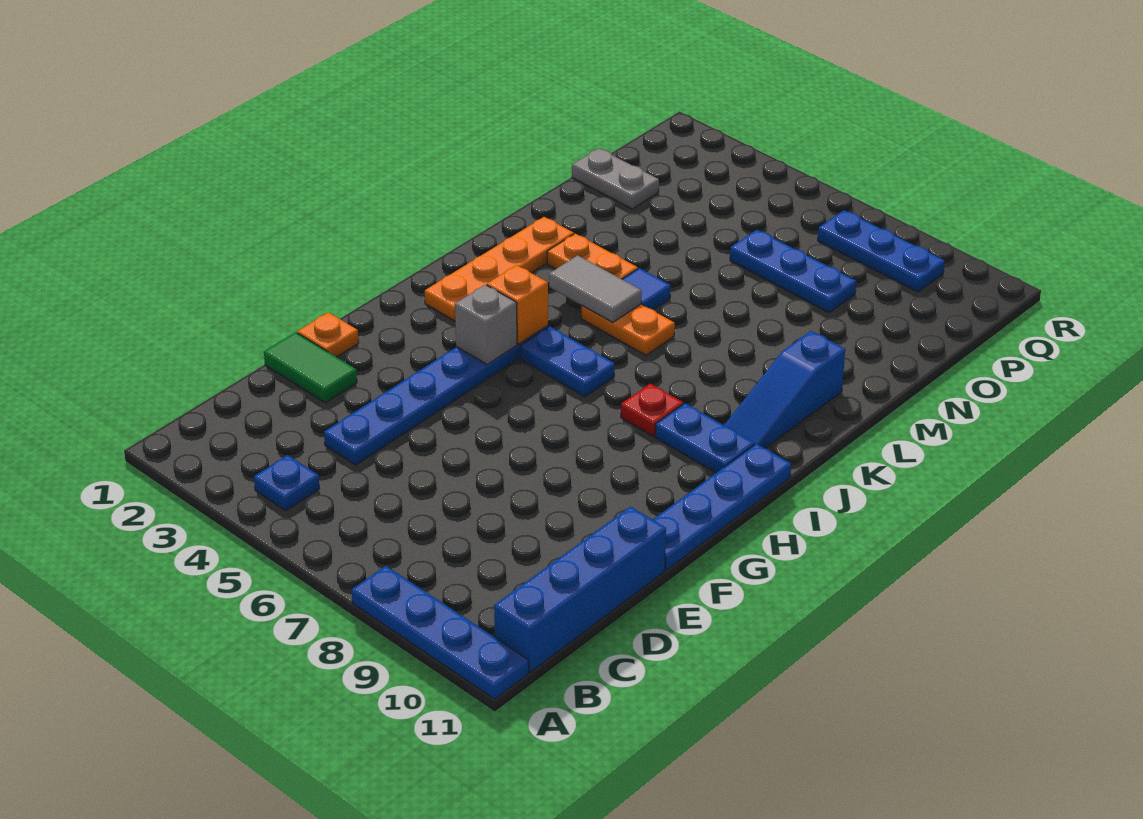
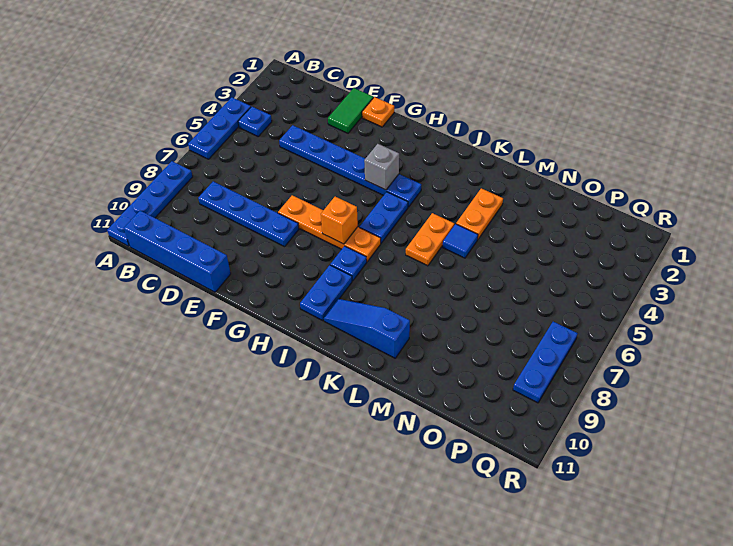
blue plate F11:I11 level 1 -> blue plate C8:F8 level 1
orange plate I2:L2 level 1 -> orange plate F7:I7 level 1
orange brick I4 level 2 -> orange brick H7 level 2
red plate I8 level 1 -> blue plate I8 level 1
grey tile K4:K5 level 2 -> none
grey plate O1:O2 level 1 -> none
blue plate O6:O8 level 1 -> blue plate A4:A6 level 1

